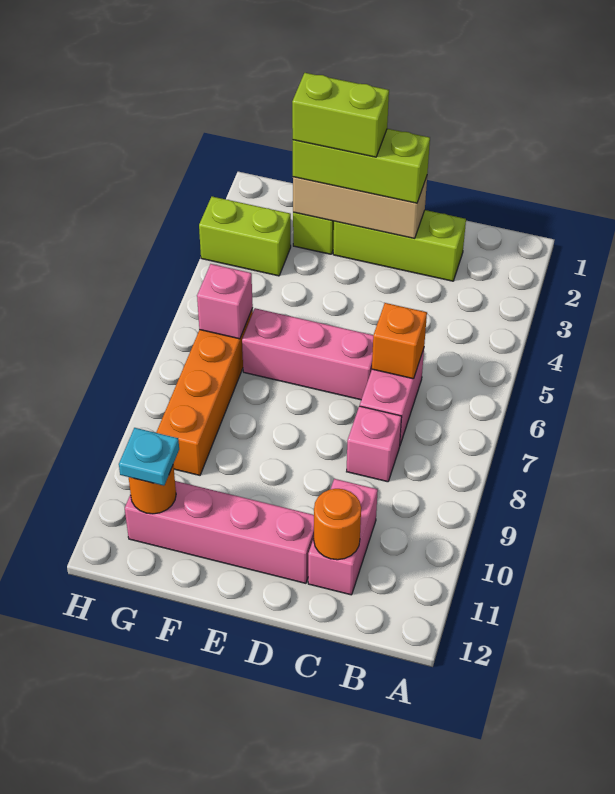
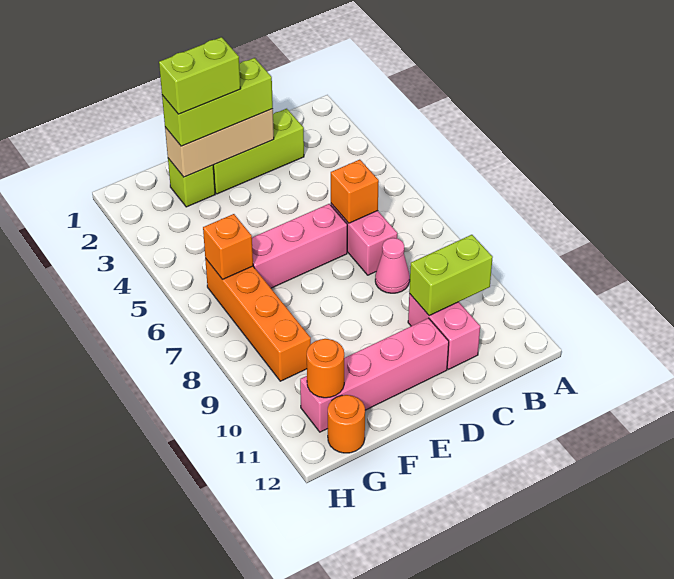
pink brick C8 level 1 -> pink cone C8 level 1
orange round brick C11 level 2 -> orange round brick G12 level 1
lime brick G3:H3 level 1 -> lime brick B10:C10 level 2
pink brick G6 level 2 -> orange brick G6 level 2
cyan plate G11 level 3 -> none

